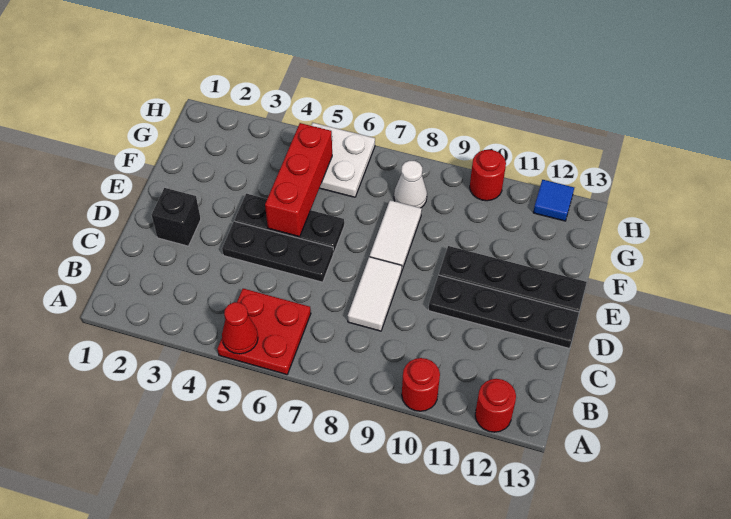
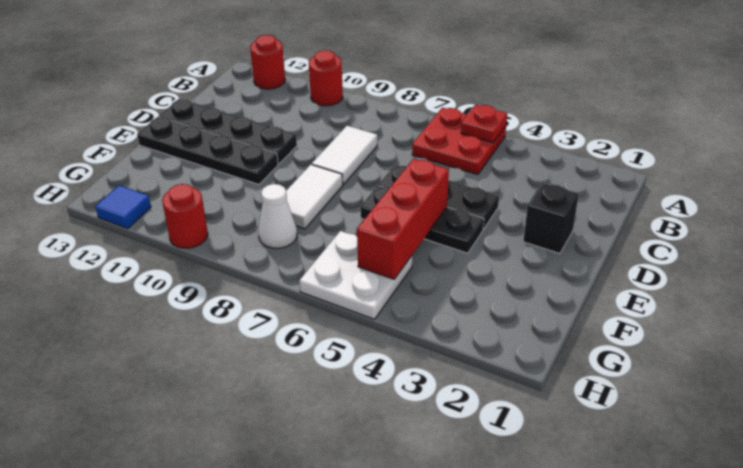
red cone A5 level 2 -> red plate A5 level 2

